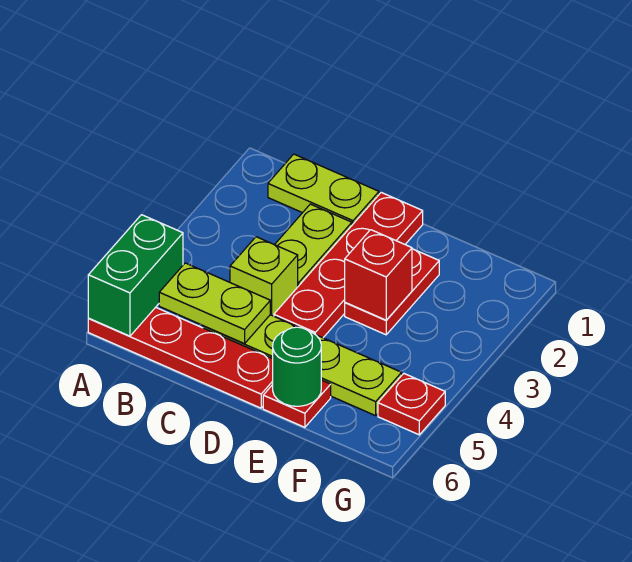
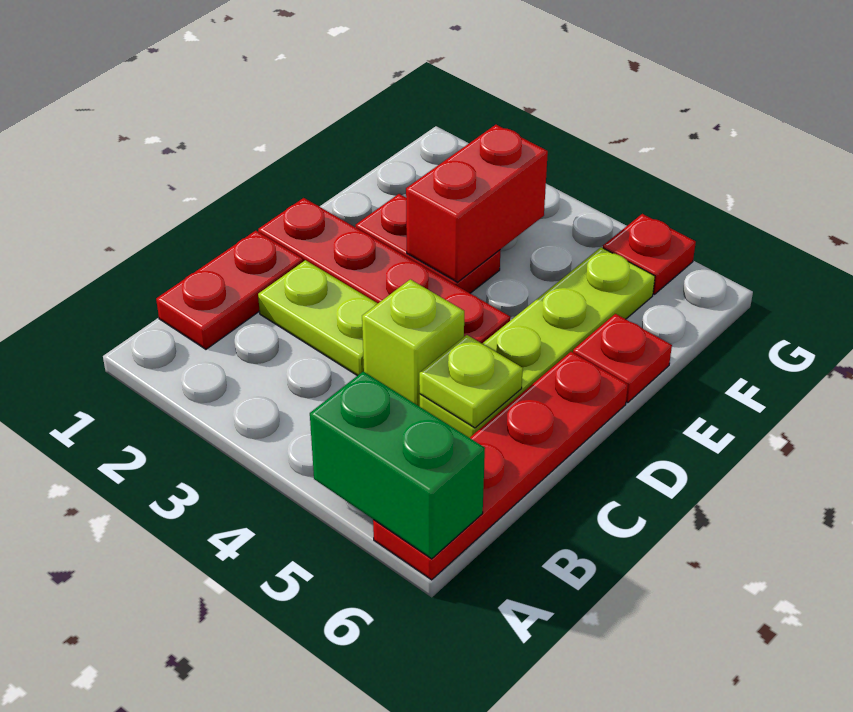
lime plate B1:C1 level 1 -> red plate B1:C1 level 1
lime plate B5:C5 level 2 -> lime plate C5 level 2
red brick E3 level 2 -> red brick E3:F3 level 2
green round brick E6 level 2 -> none

